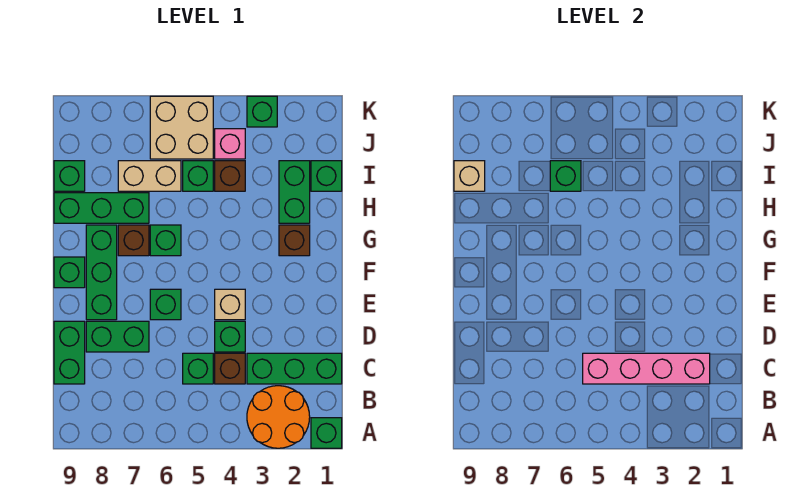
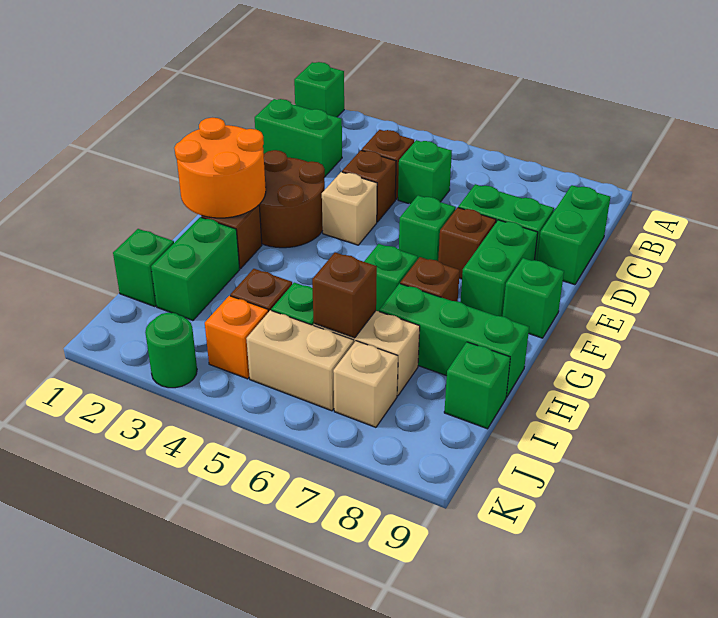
orange round brick A2:B3 level 1 -> orange round brick F1:G2 level 2
green brick C1:C3 level 1 -> green brick C1:C2 level 1
pink brick C2:C5 level 2 -> none
green brick D4 level 1 -> brown brick D4 level 1
none -> brown round brick E2:F3 level 1
none -> brown brick E7 level 1
green brick E8:G8 level 1 -> green brick E8:F8 level 1
green brick I6 level 2 -> brown brick I6 level 2
tan brick I9 level 2 -> tan brick J7 level 1
pink brick J4 level 1 -> orange brick J4 level 1
tan brick J5:K6 level 1 -> tan brick J5:J6 level 1
green brick K3 level 1 -> green round brick K3 level 1

